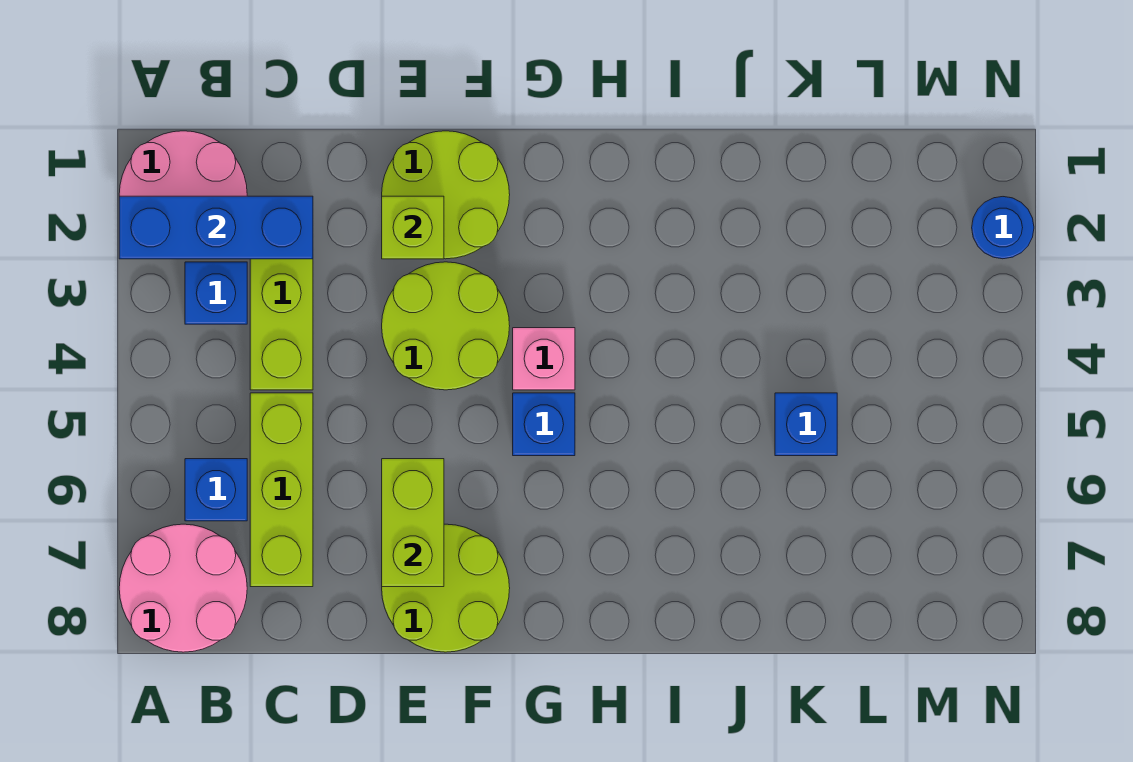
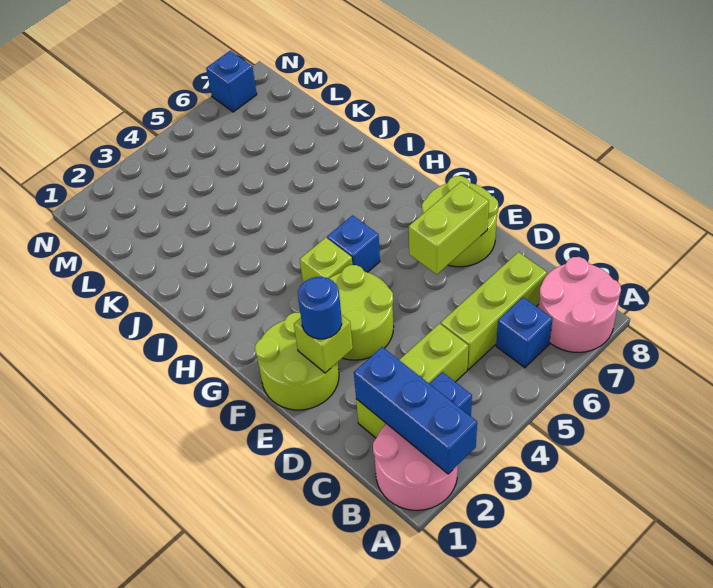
pink brick G4 level 1 -> lime brick G4 level 1
blue brick K5 level 1 -> blue brick N7 level 1
blue round brick N2 level 1 -> blue round brick E2 level 3

